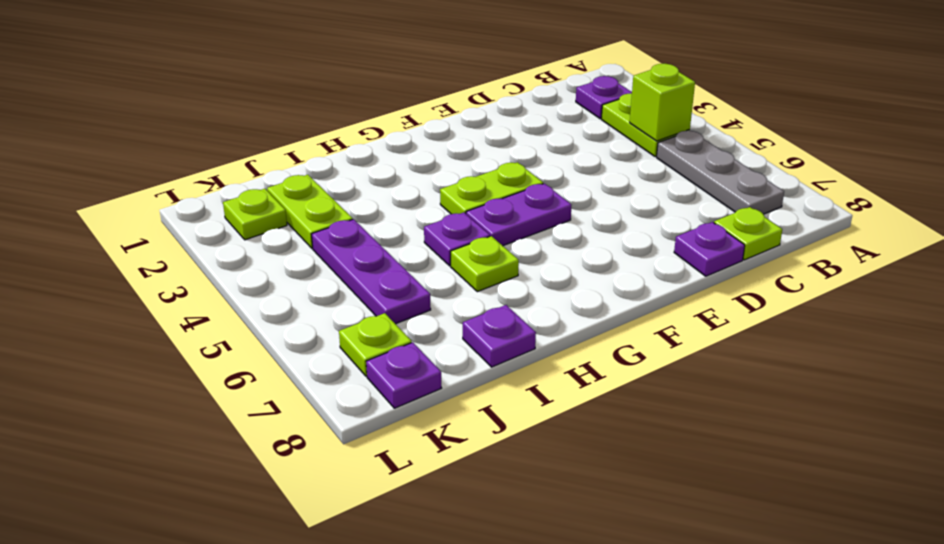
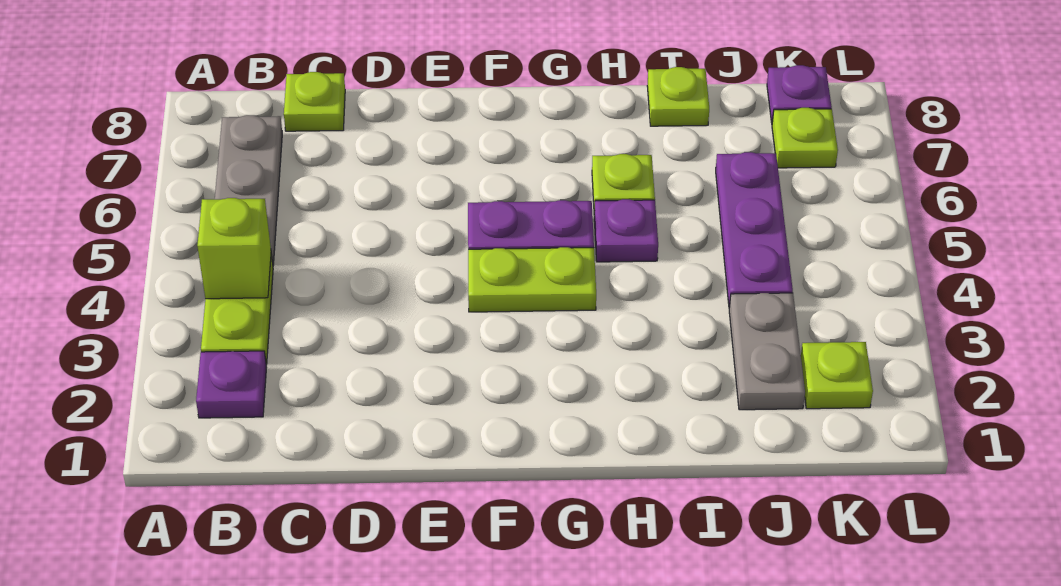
purple plate D8 level 1 -> none
purple plate I8 level 1 -> lime plate I8 level 1
lime plate J2:J3 level 1 -> grey plate J2:J3 level 1

